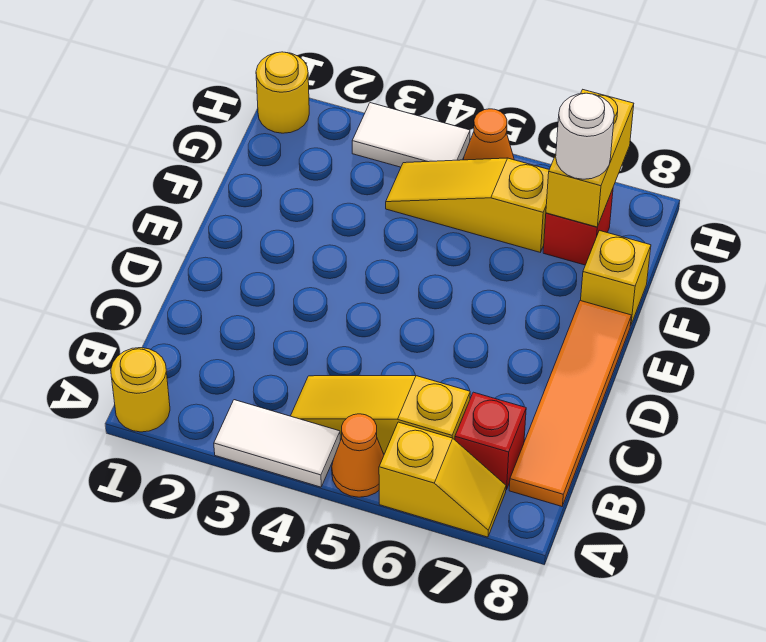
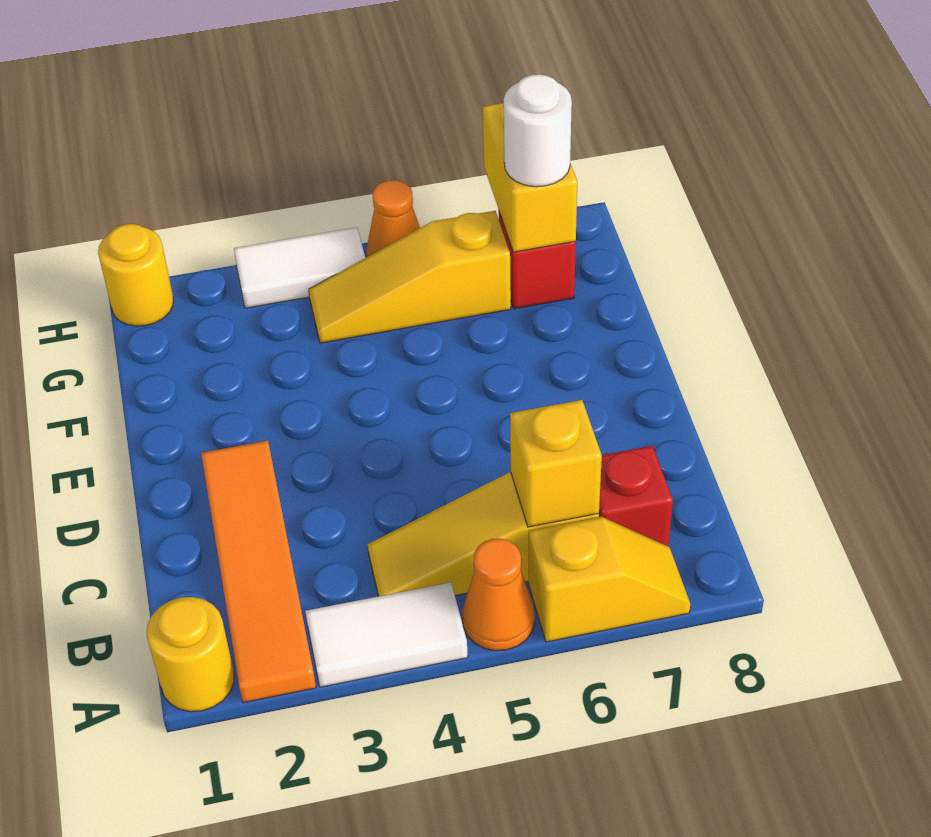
orange tile B8:E8 level 1 -> orange tile A2:D2 level 1
yellow brick F8 level 1 -> yellow brick B6 level 2

